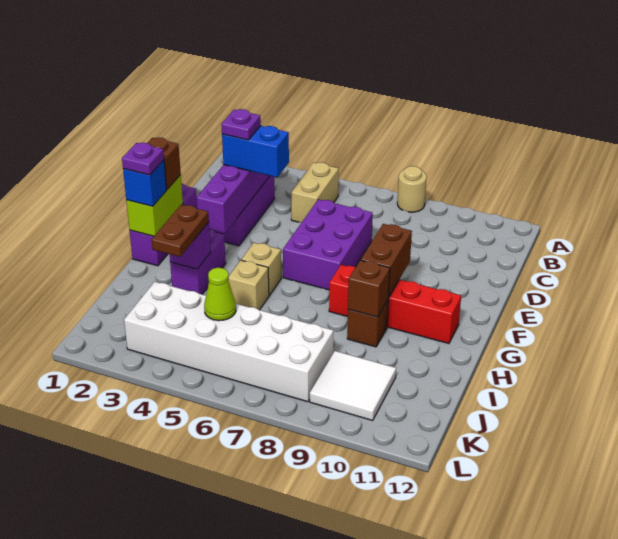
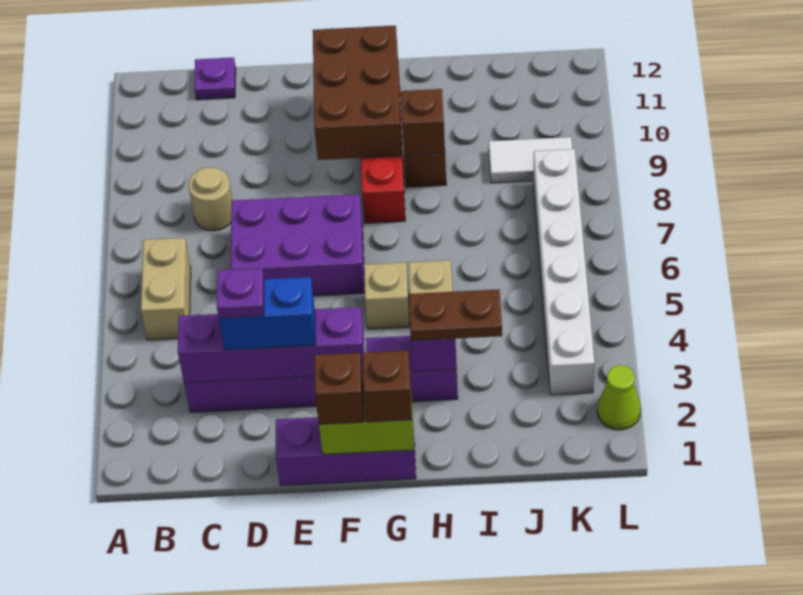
tan round brick A8 level 1 -> tan round brick C8 level 1
tan brick B5:C5 level 1 -> tan brick B5:B6 level 1
blue brick D3:D4 level 3 -> blue brick D3:E3 level 3
brown brick F9:G9 level 2 -> brown brick F9:G11 level 2
blue brick G1 level 3 -> brown brick G1 level 3
purple plate G1 level 4 -> purple plate C12 level 1
white brick J3:K8 level 1 -> white brick K3:K8 level 1
lime cone J5 level 2 -> lime cone L2 level 1
white tile J9:K10 level 1 -> white tile J9:K9 level 1

